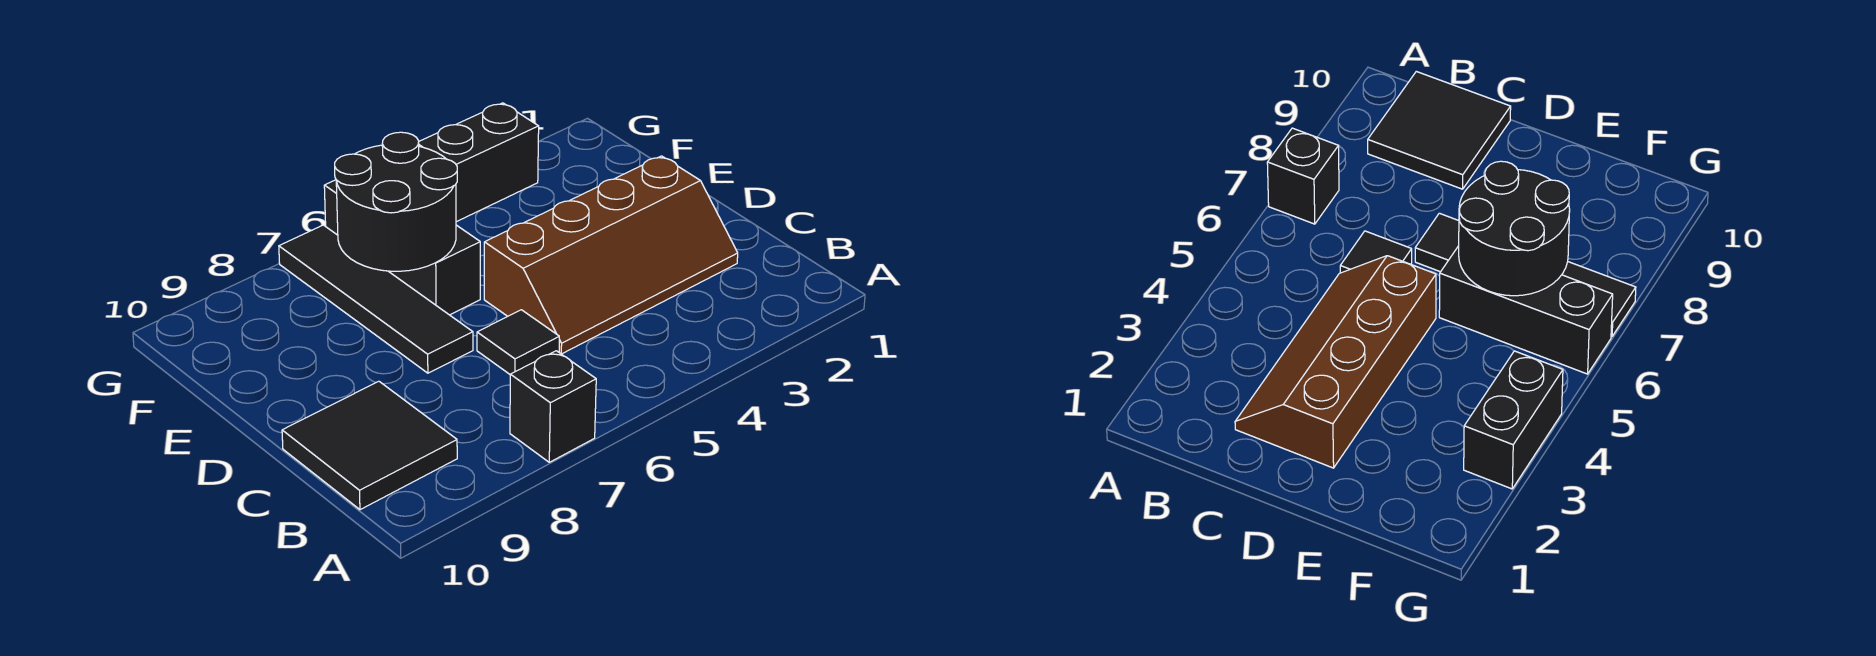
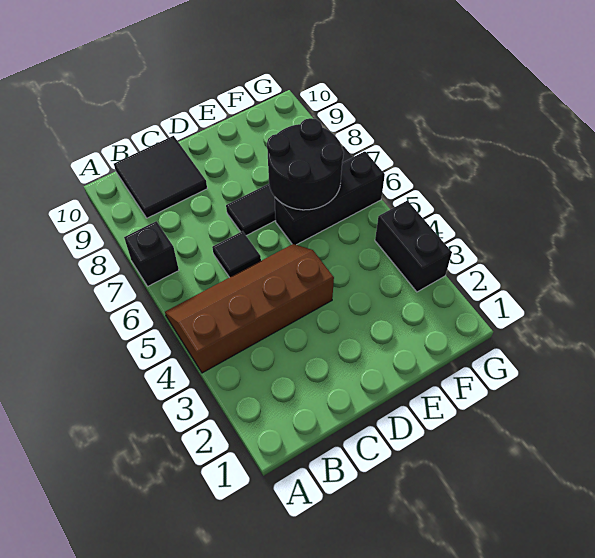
brown slope C2:D5 level 1 top D -> brown slope A4:D5 level 1 top 4

